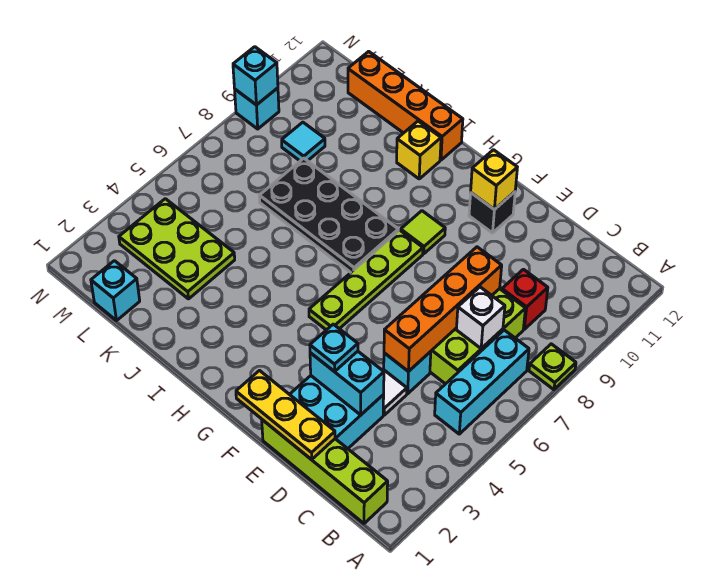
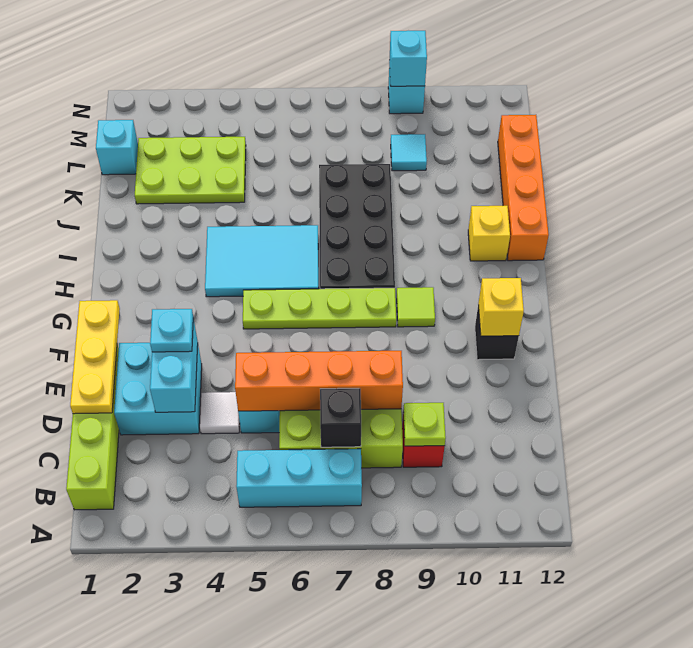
lime plate A8 level 1 -> lime plate C9 level 2
white brick C7 level 2 -> black brick C7 level 2
none -> cyan tile H4:I6 level 1
lime plate K3:M4 level 1 -> lime plate K2:L4 level 1

